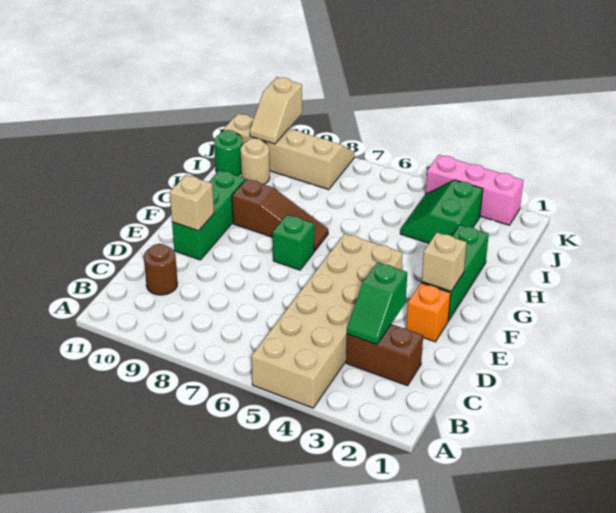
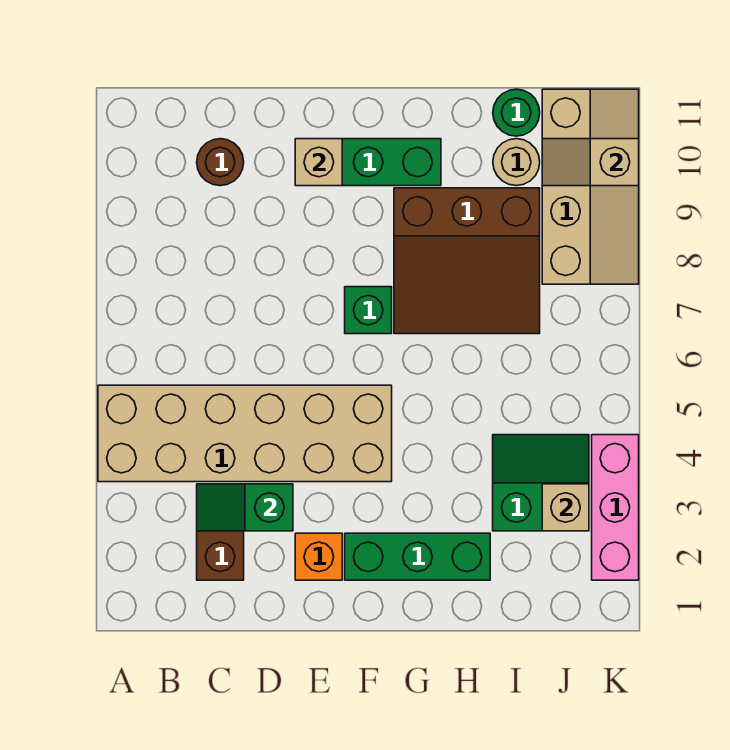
tan brick F2 level 2 -> tan brick J3 level 2
brown slope G7:G9 level 1 top 9 -> brown slope G7:I9 level 1 top 9

